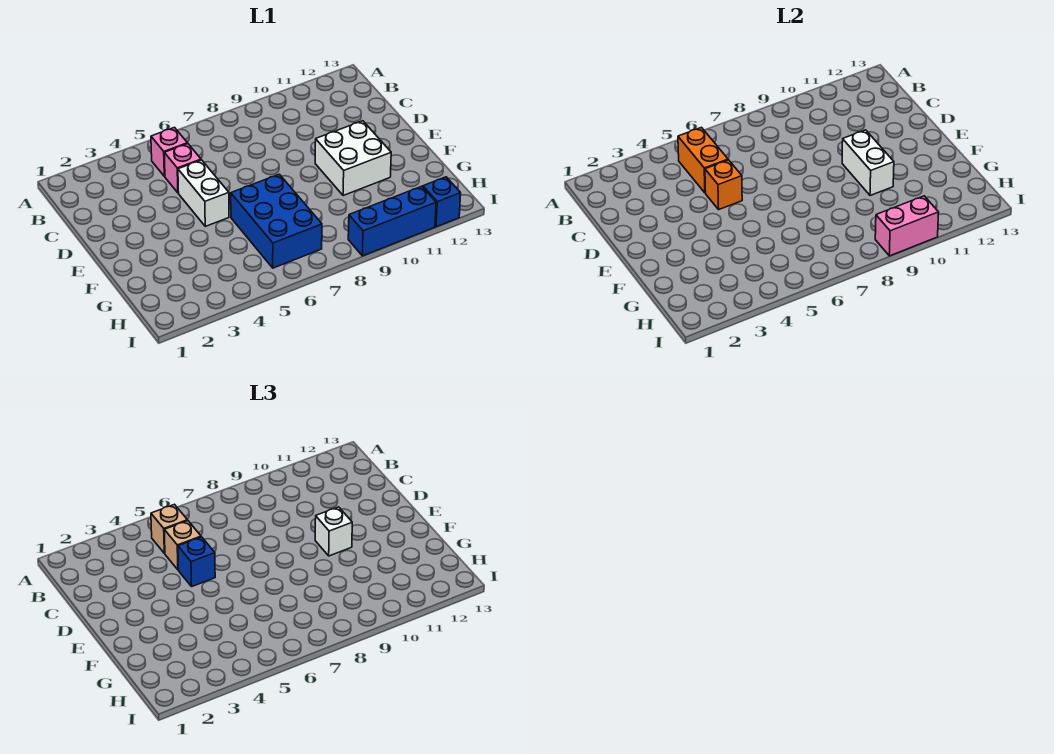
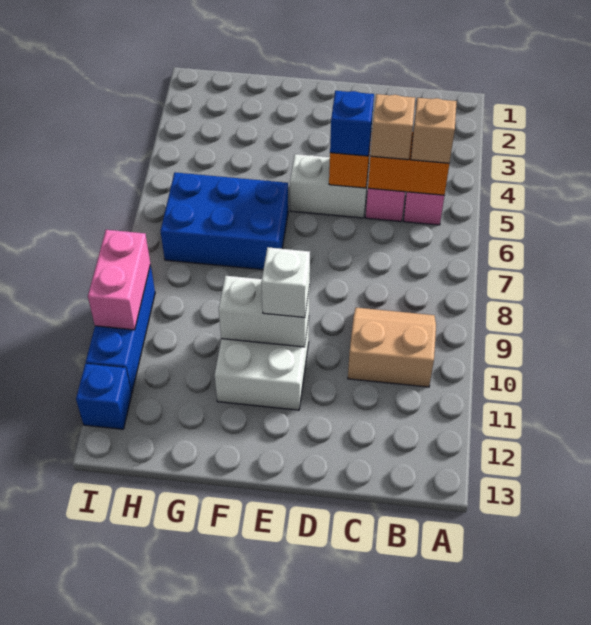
none -> tan slope B9:C10 level 1 top 10

